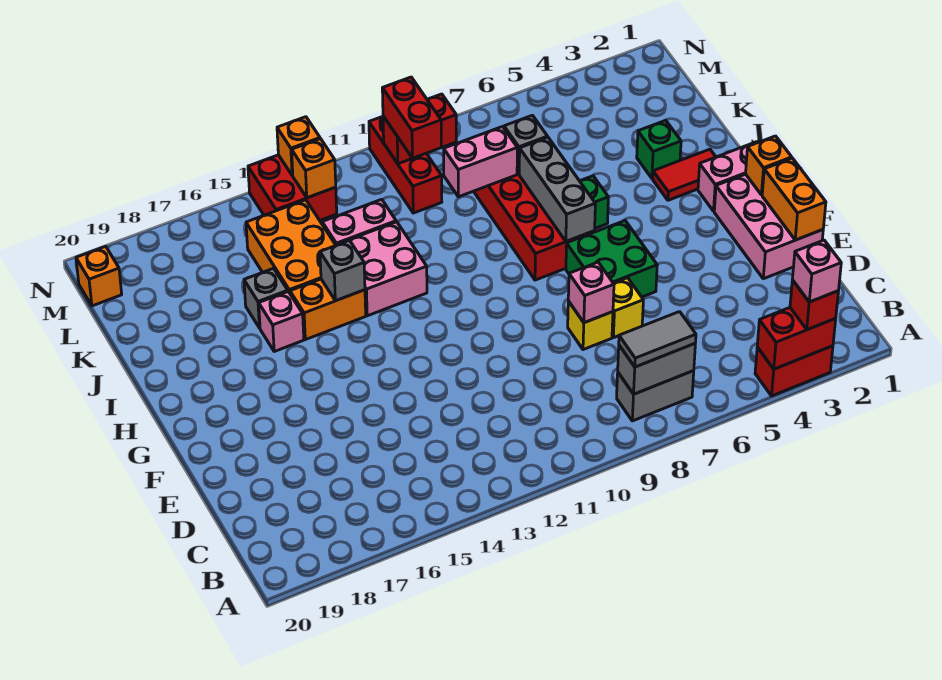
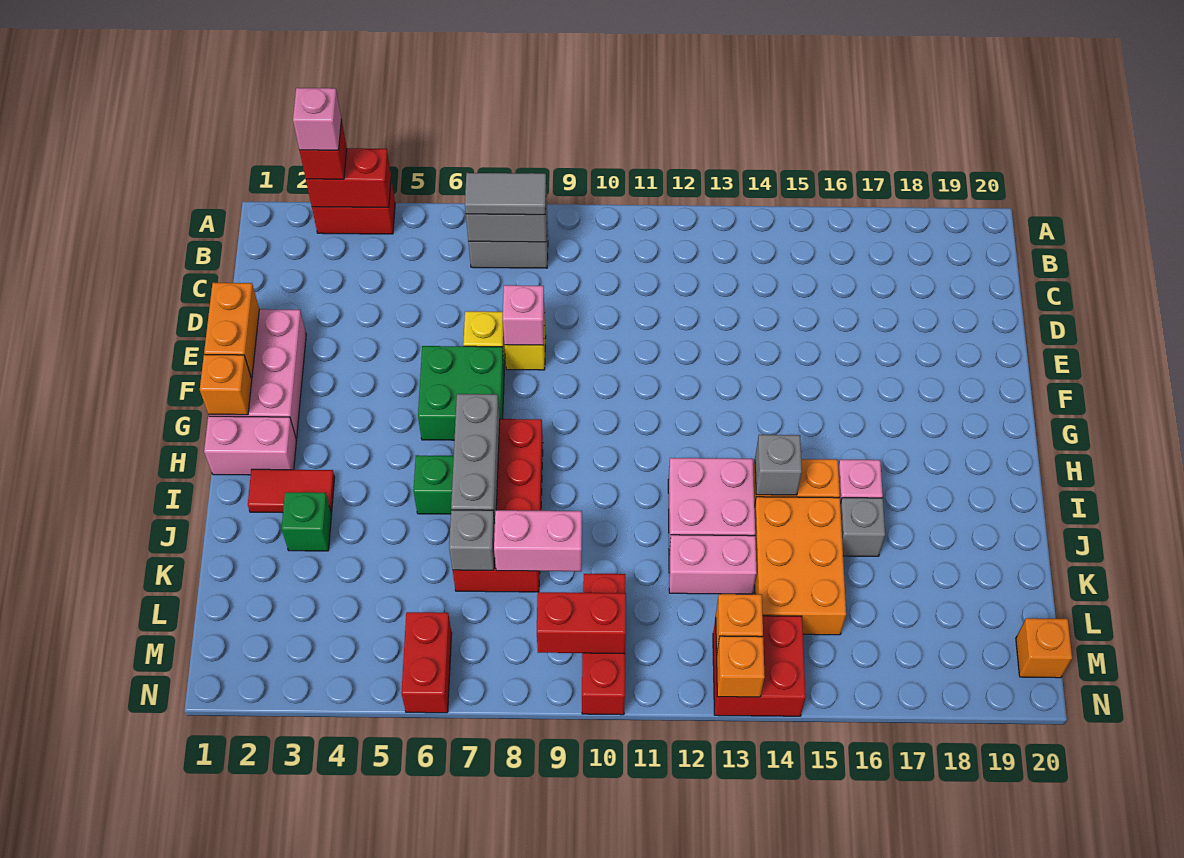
red brick L10:M10 level 3 -> red brick M6:N6 level 1

